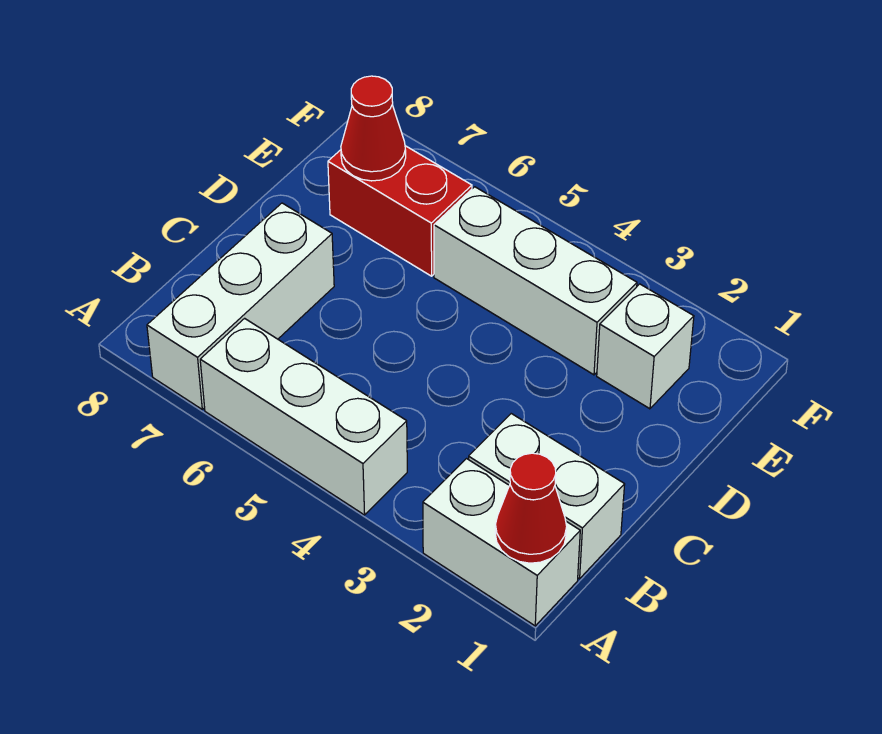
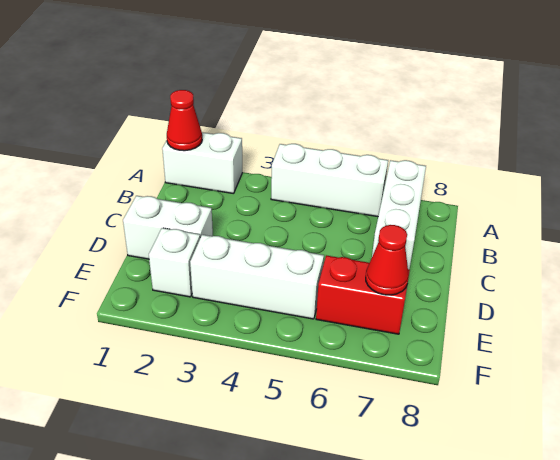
white brick B1:B2 level 1 -> white brick D1:D2 level 1

